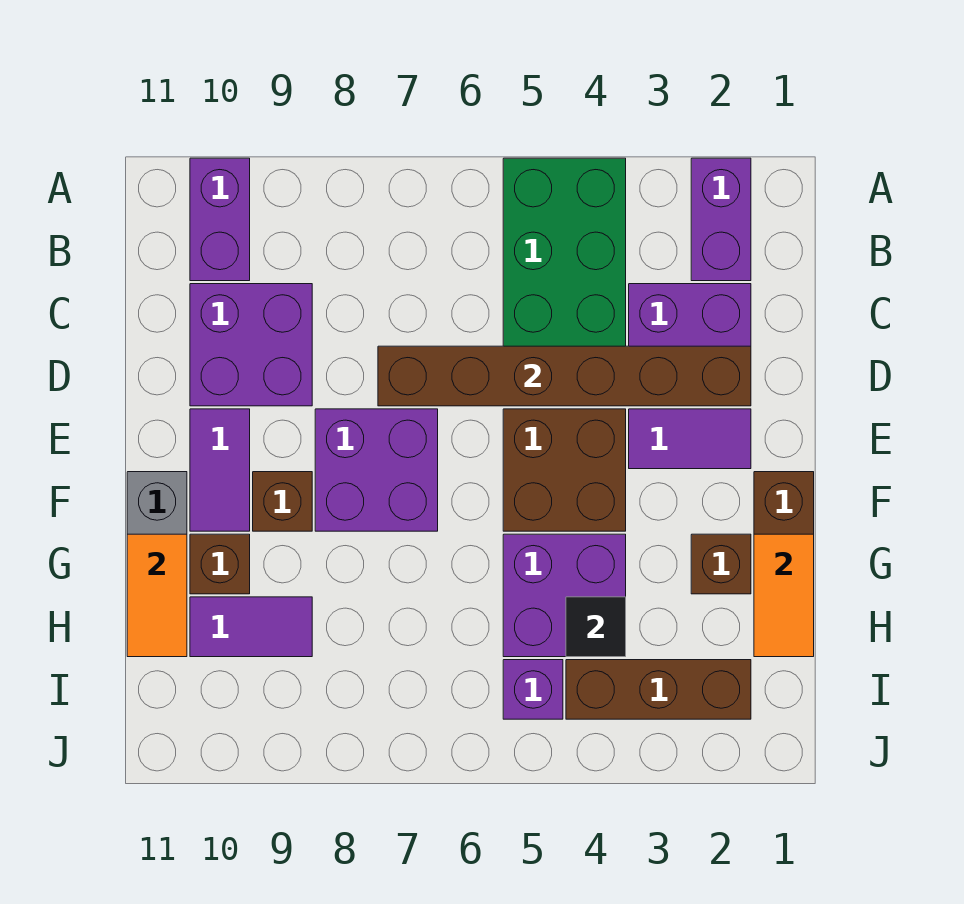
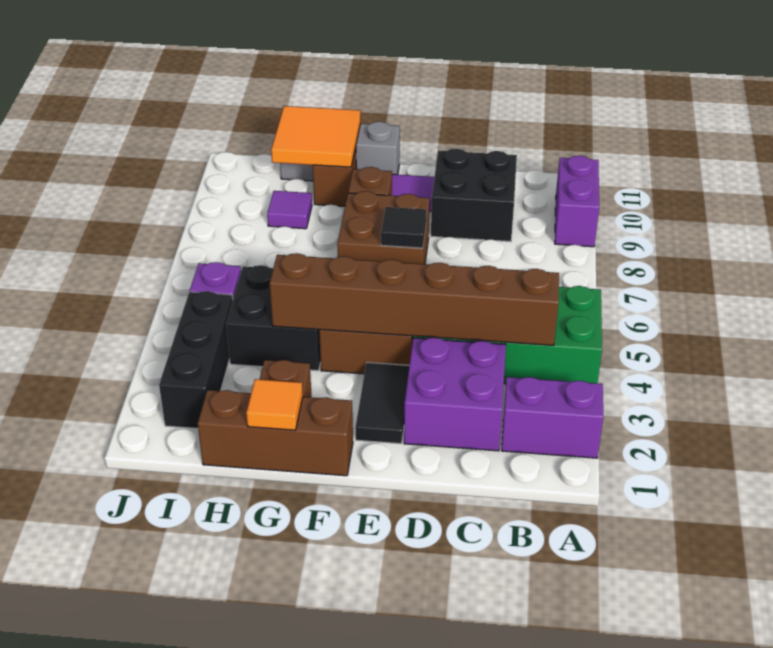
purple brick A10:B10 level 1 -> purple brick A9:A10 level 1
purple brick C9:D10 level 1 -> black brick C9:D10 level 1
brown brick D2:D7 level 2 -> brown brick B4:G4 level 2
purple tile E2:E3 level 1 -> black tile E2:E3 level 1
purple brick E7:F8 level 1 -> brown brick E7:F8 level 1
orange tile G1:H1 level 2 -> orange tile G1 level 2
purple brick G4:H5 level 1 -> black brick G4:H5 level 1
orange tile G11:H11 level 2 -> orange tile G10:H11 level 2
black tile H4 level 2 -> black tile E7 level 2
purple tile H9:H10 level 1 -> purple tile H9 level 1
brown brick I2:I4 level 1 -> black brick I2:I4 level 1

